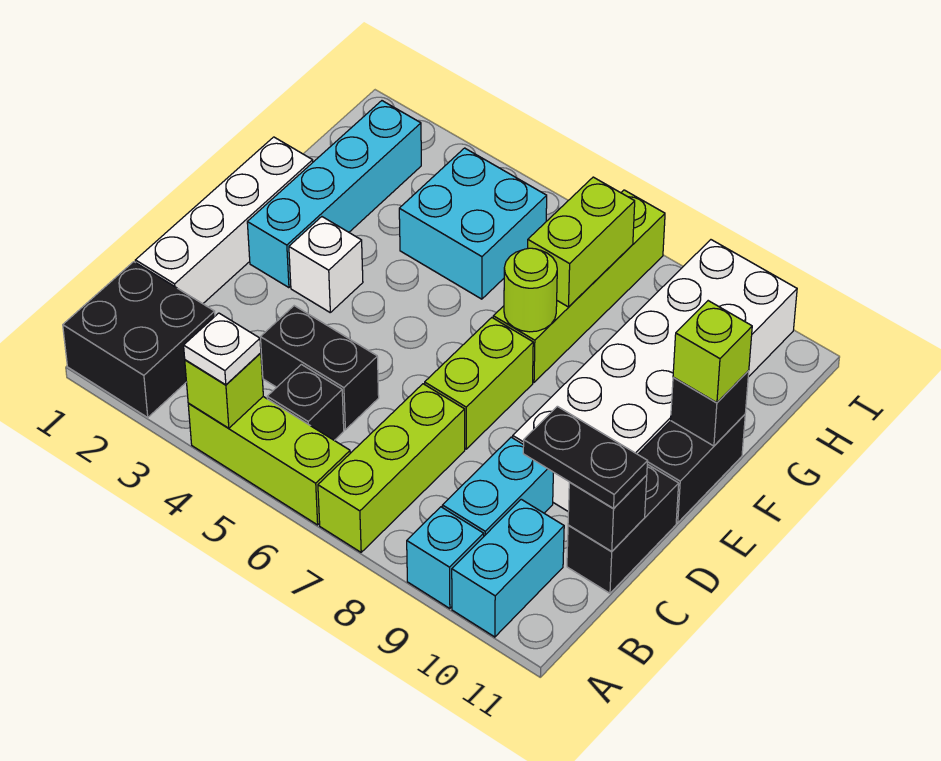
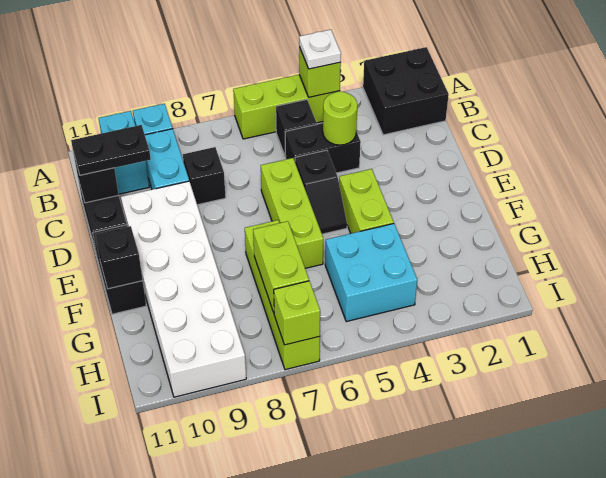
lime brick A7:C7 level 1 -> lime brick D6:F6 level 1
white brick C1:F1 level 1 -> none
none -> black brick C8 level 1
none -> black slope D5:E5 level 1 top D
lime brick D7:E7 level 1 -> lime brick E4:F4 level 1
cyan brick E2:H2 level 1 -> none
white brick E3 level 1 -> none
lime round brick F7 level 2 -> lime round brick C4 level 2
lime brick F11 level 3 -> lime brick I7 level 2

